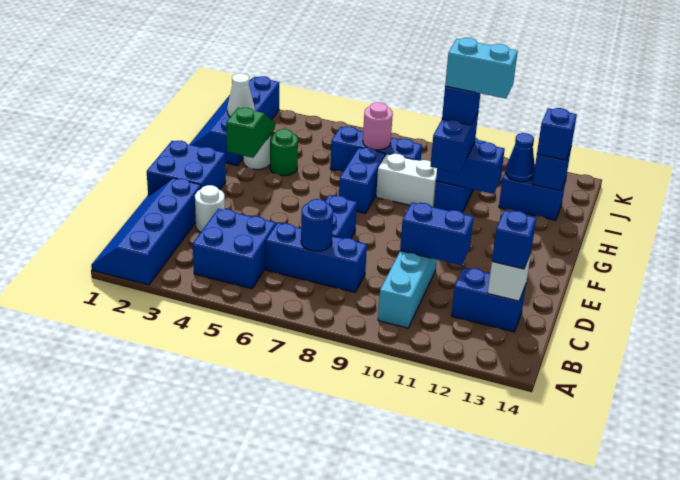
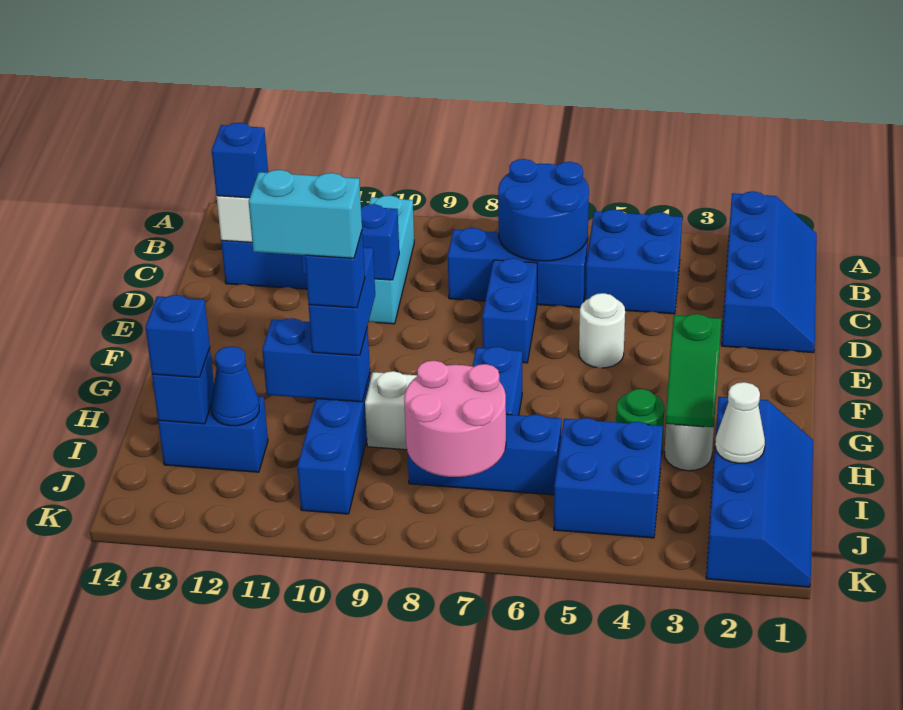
blue round brick C7 level 2 -> blue round brick B6:C7 level 2
white round brick D3 level 1 -> white round brick E5 level 1
blue brick E1:F2 level 1 -> blue brick I4:J5 level 1
pink round brick I7 level 2 -> pink round brick I7:J8 level 2

